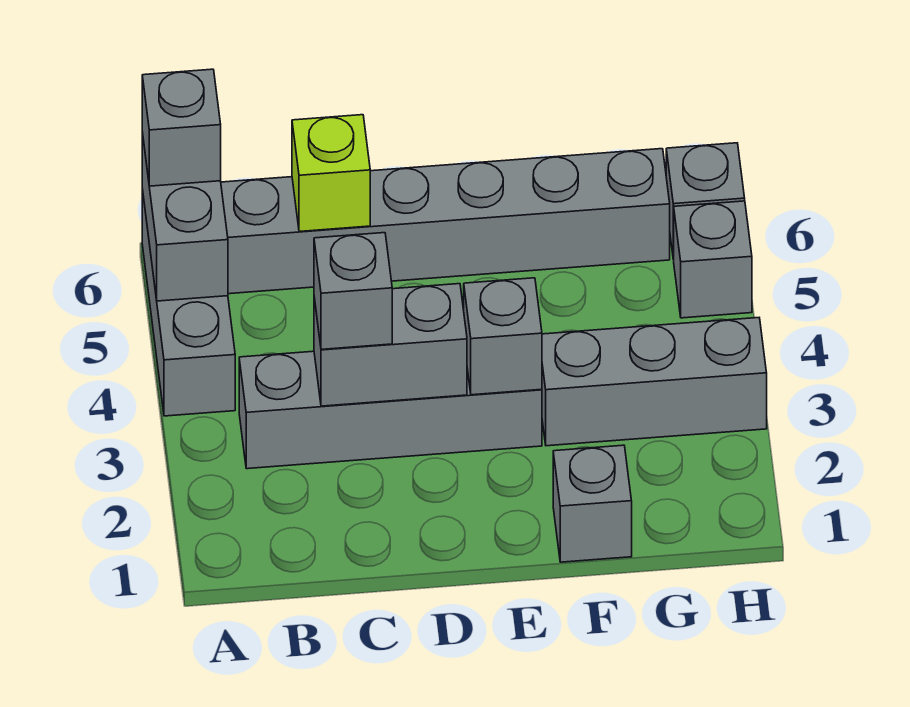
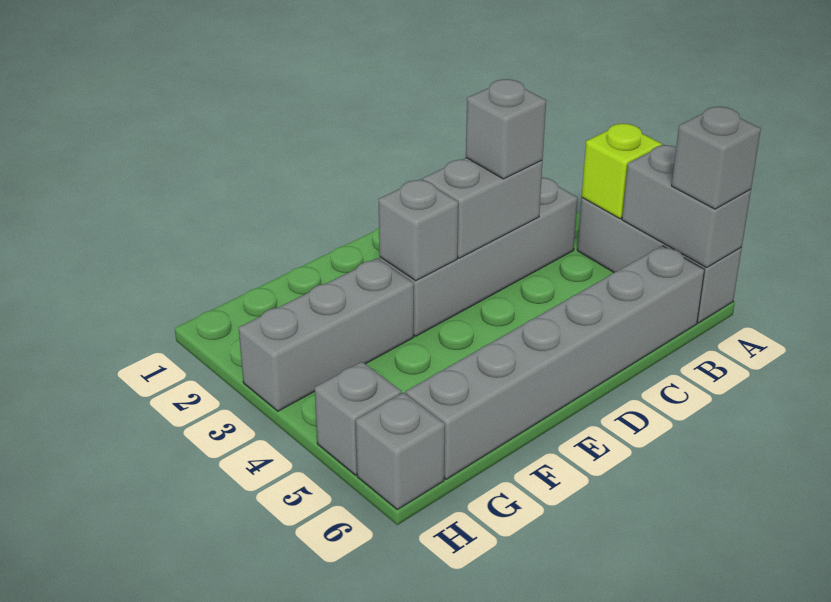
lime brick C6 level 2 -> lime brick A4 level 2
grey brick F1 level 1 -> none

